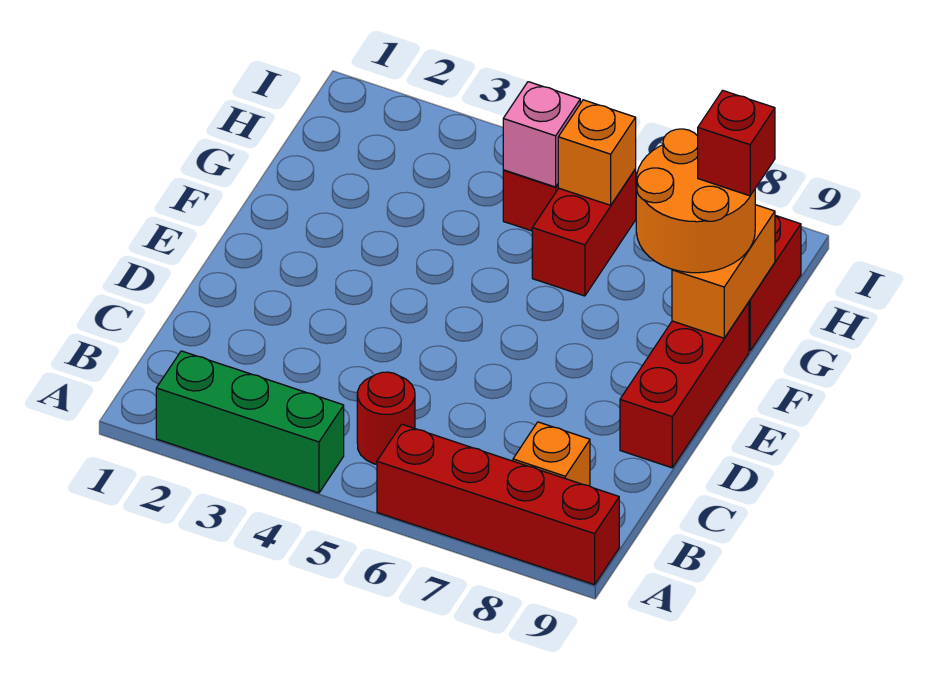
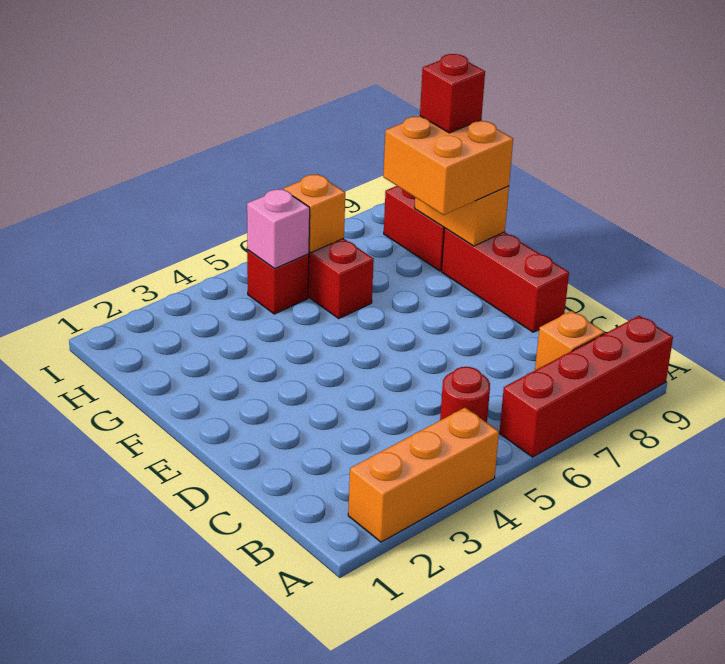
green brick A2:A4 level 1 -> orange brick A2:A4 level 1
orange round brick F8:G9 level 3 -> orange brick F8:G9 level 3

